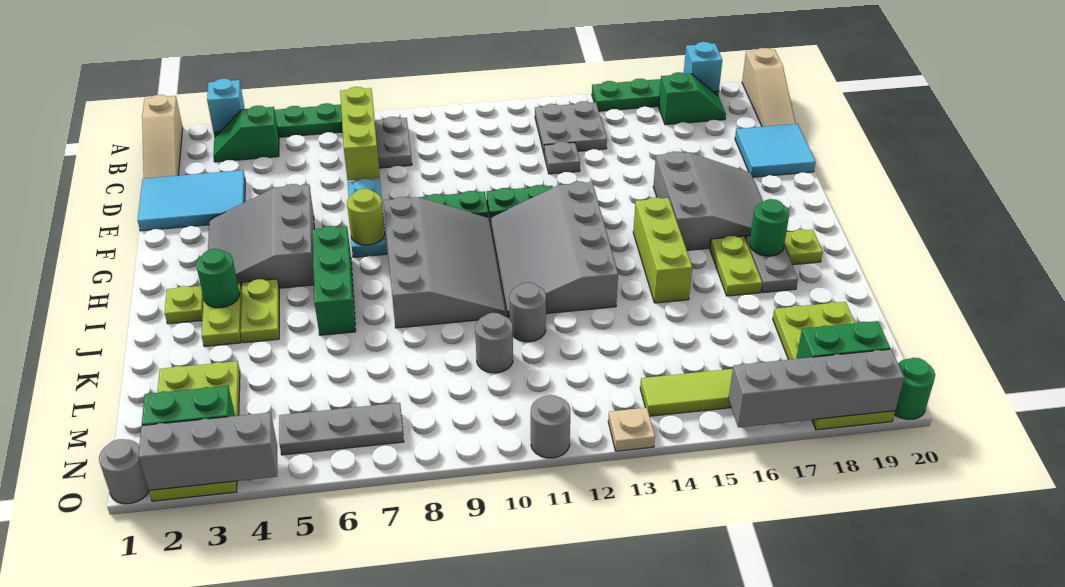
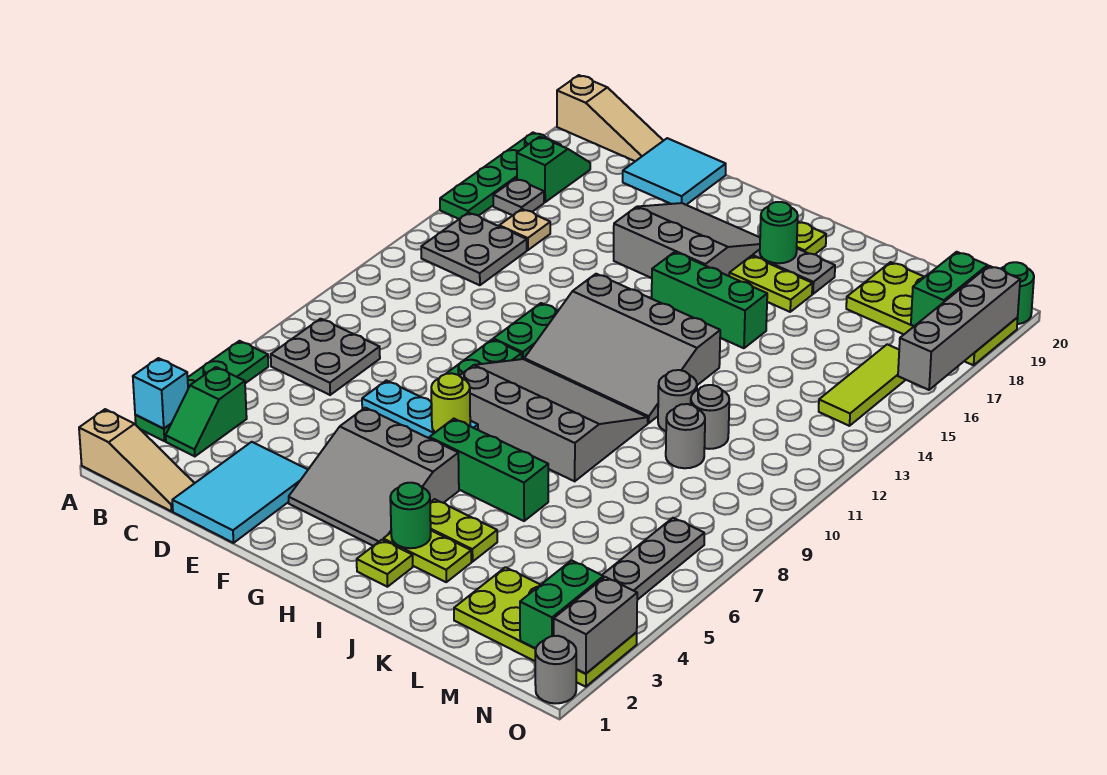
cyan brick A18 level 2 -> none
lime brick B7:D7 level 2 -> none
grey plate D13 level 1 -> grey plate B16 level 1
lime brick H15:J15 level 1 -> green brick H15:J15 level 1
grey brick O2:O4 level 2 -> grey brick O2:O3 level 2
grey round brick O11 level 1 -> grey round brick L11 level 1
tan plate O13 level 1 -> tan plate C15 level 1

